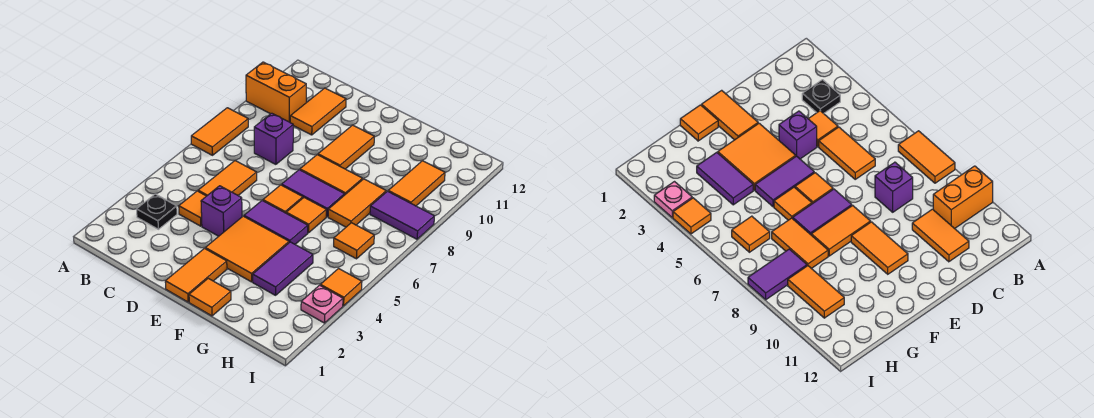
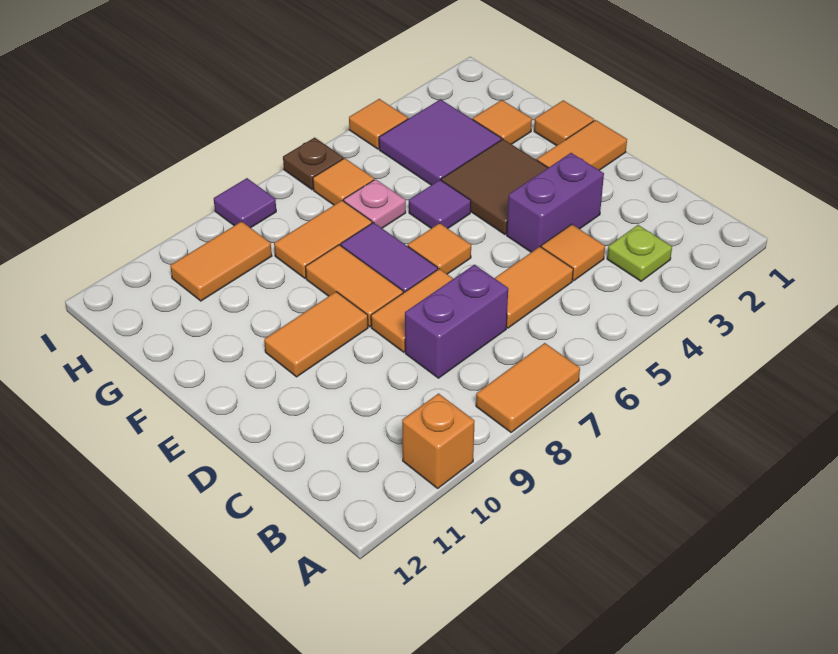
orange brick A10:B10 level 1 -> orange brick A10 level 1
black plate B3 level 1 -> lime plate B3 level 1
purple brick C8 level 1 -> purple brick C7:C8 level 1
orange tile C10:C11 level 1 -> orange tile D7:D8 level 1
purple brick D4 level 1 -> purple brick D3:D4 level 1
orange tile E3:F4 level 1 -> brown tile E3:F4 level 1
purple tile E5:F5 level 1 -> purple tile F5 level 1
orange tile F6 level 1 -> orange tile G2 level 1
purple tile G3:G4 level 1 -> purple tile G3:H4 level 1
purple tile H8:I8 level 1 -> purple tile I8 level 1
pink plate I3 level 1 -> pink plate G6 level 1
none -> brown plate I6 level 1

